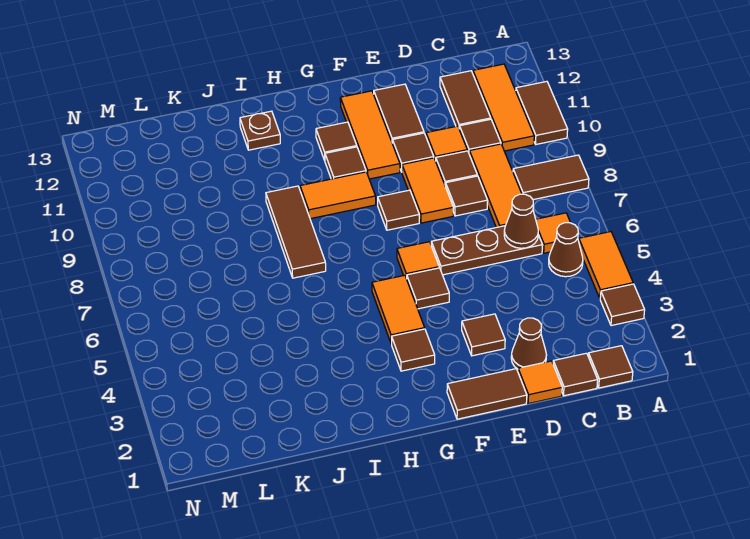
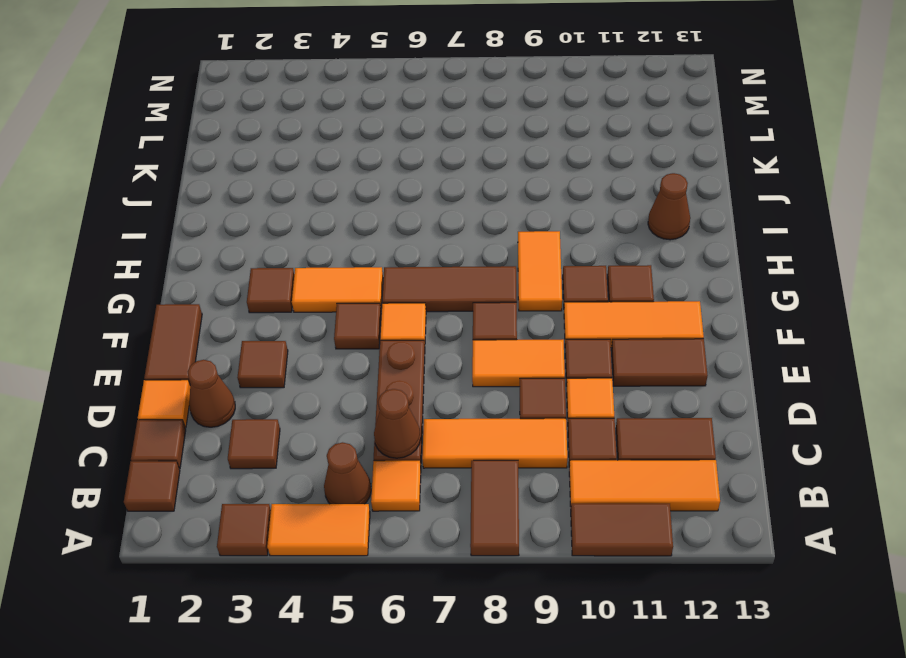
brown tile D8 level 1 -> brown tile C3 level 1
brown tile I7:I9 level 1 -> brown tile G6:G8 level 1
brown plate I12 level 1 -> brown cone I12 level 1

